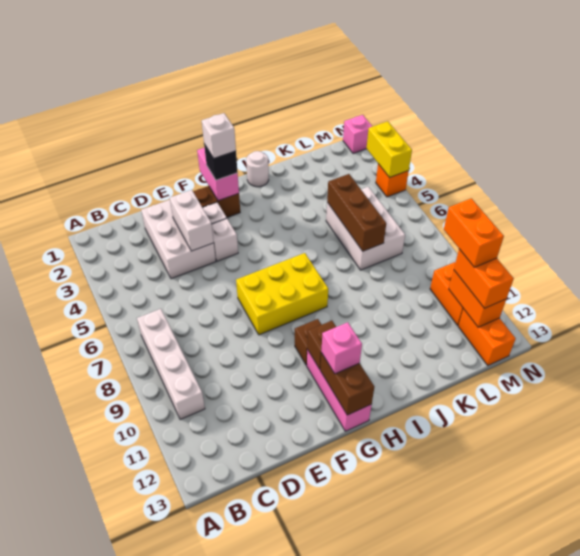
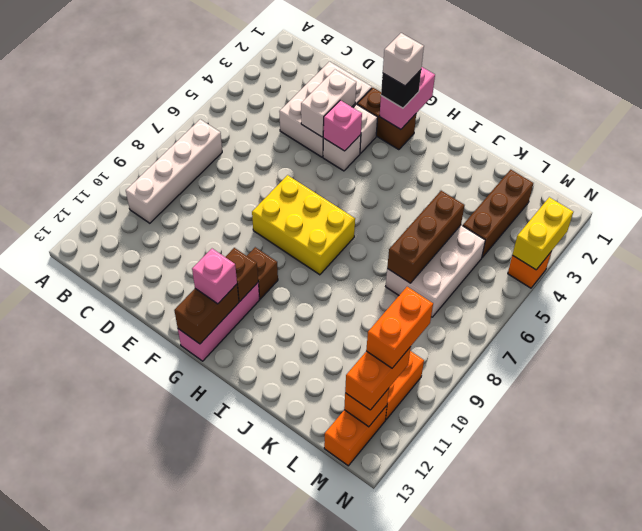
white round brick I1 level 1 -> none
none -> brown brick L2:L4 level 1
orange brick M11:M12 level 2 -> orange brick M12 level 2
pink brick N1 level 1 -> pink brick F4 level 2

